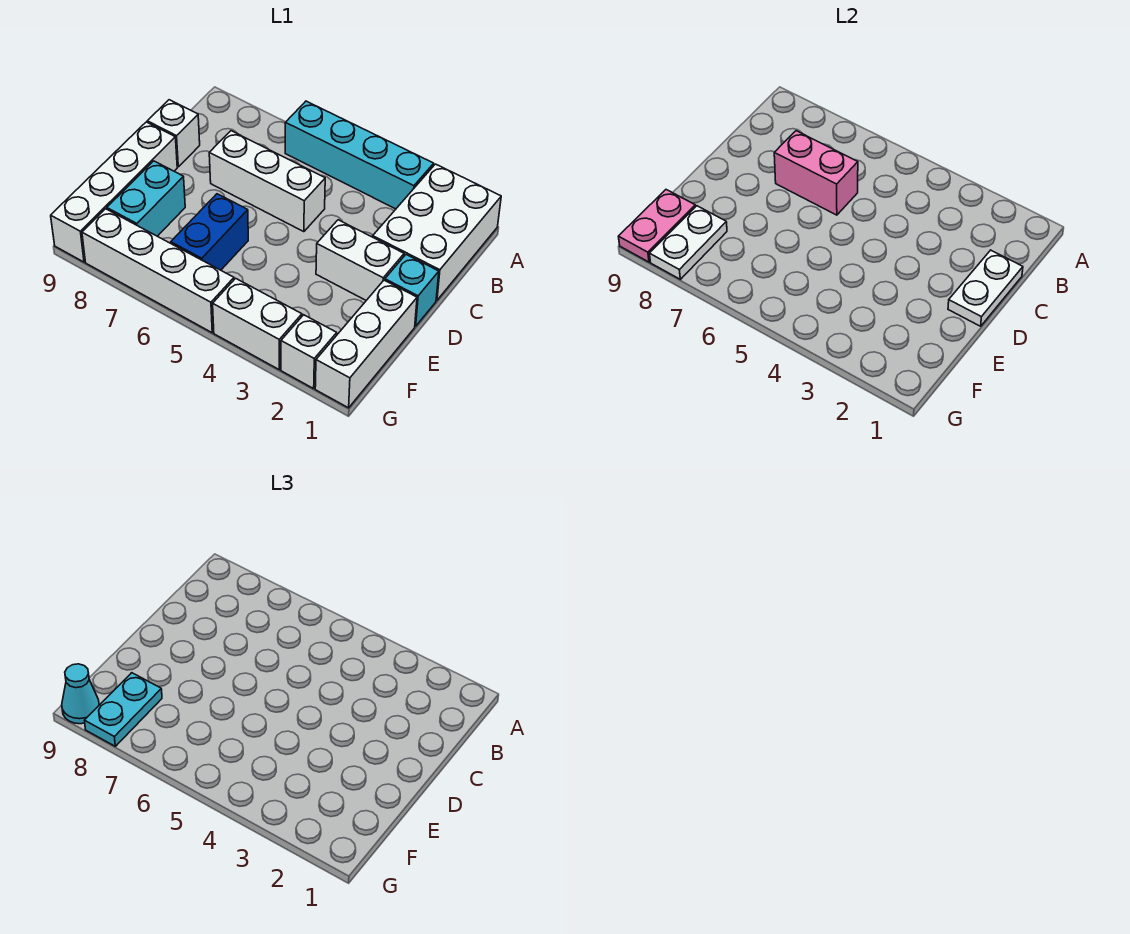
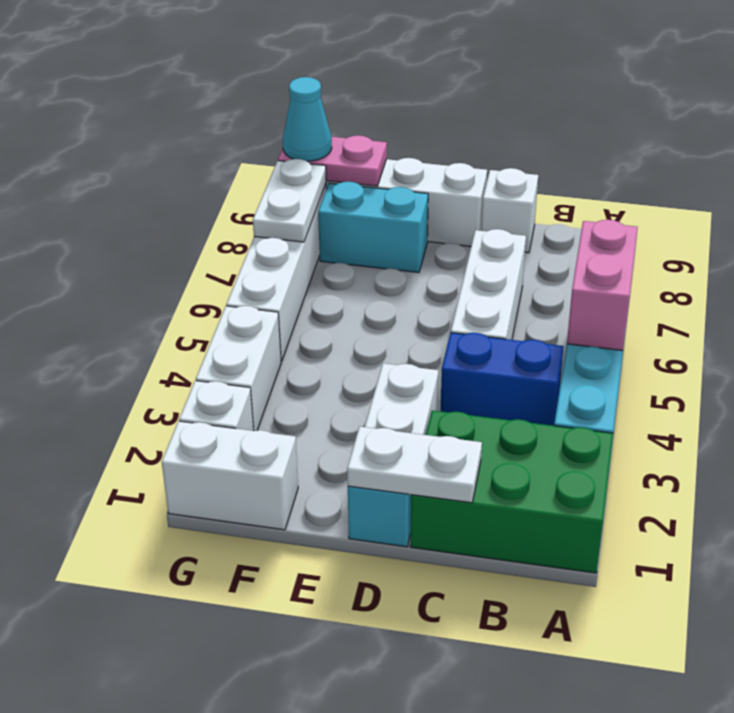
white brick A1:C2 level 1 -> green brick A1:C2 level 1
pink brick C6:C7 level 2 -> pink brick A5:A6 level 2
white brick E1:G1 level 1 -> white brick F1:G1 level 1
blue brick E6:F6 level 1 -> blue brick B4:C4 level 1
white plate F8:G8 level 2 -> white plate G7:G8 level 2
cyan plate F8:G8 level 3 -> none

